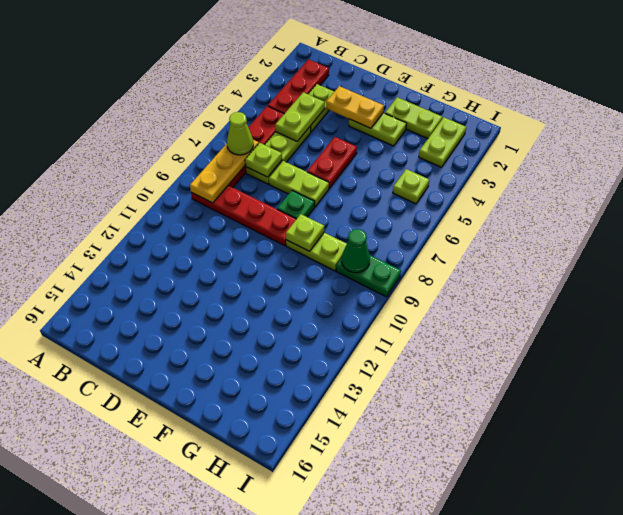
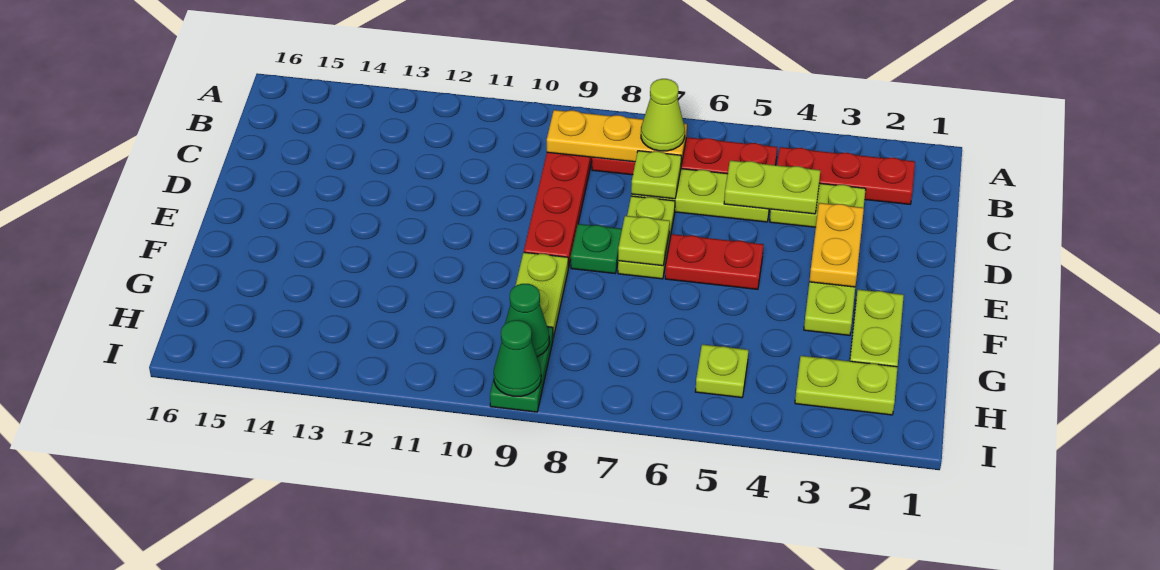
lime plate F9 level 2 -> lime plate E7 level 2
none -> green cone I9 level 2

